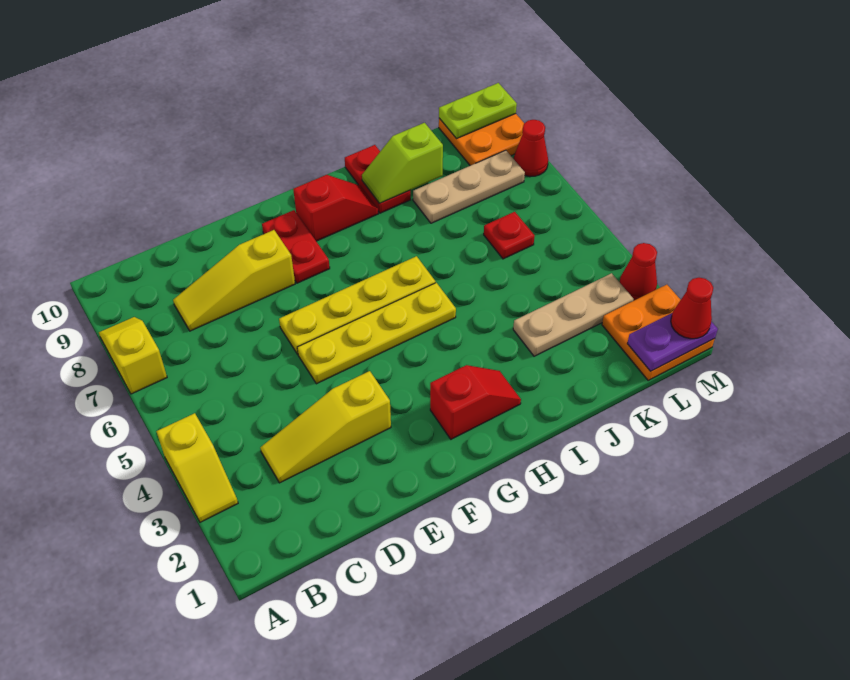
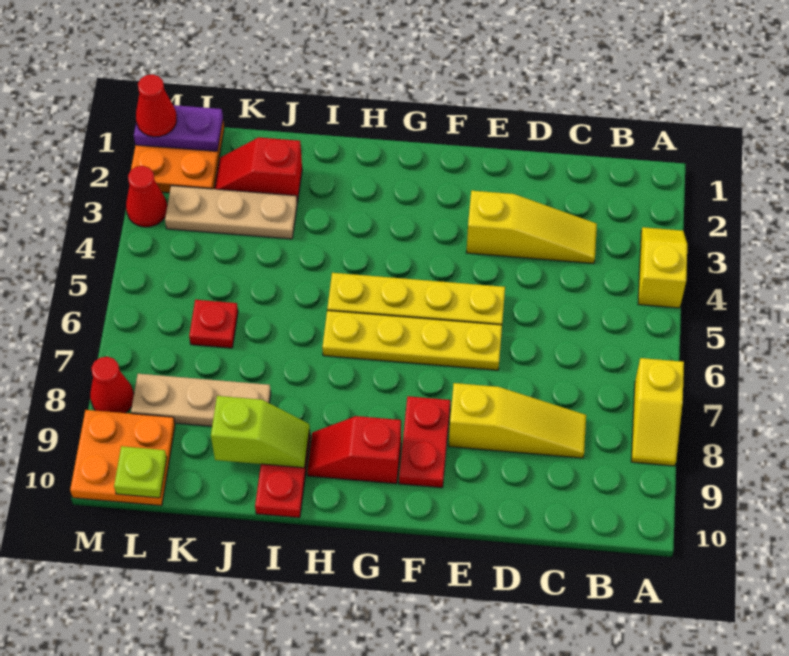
red slope G2:H2 level 1 top G -> red slope J2:K2 level 1 top J
lime plate L10:M10 level 2 -> lime plate L10 level 2

